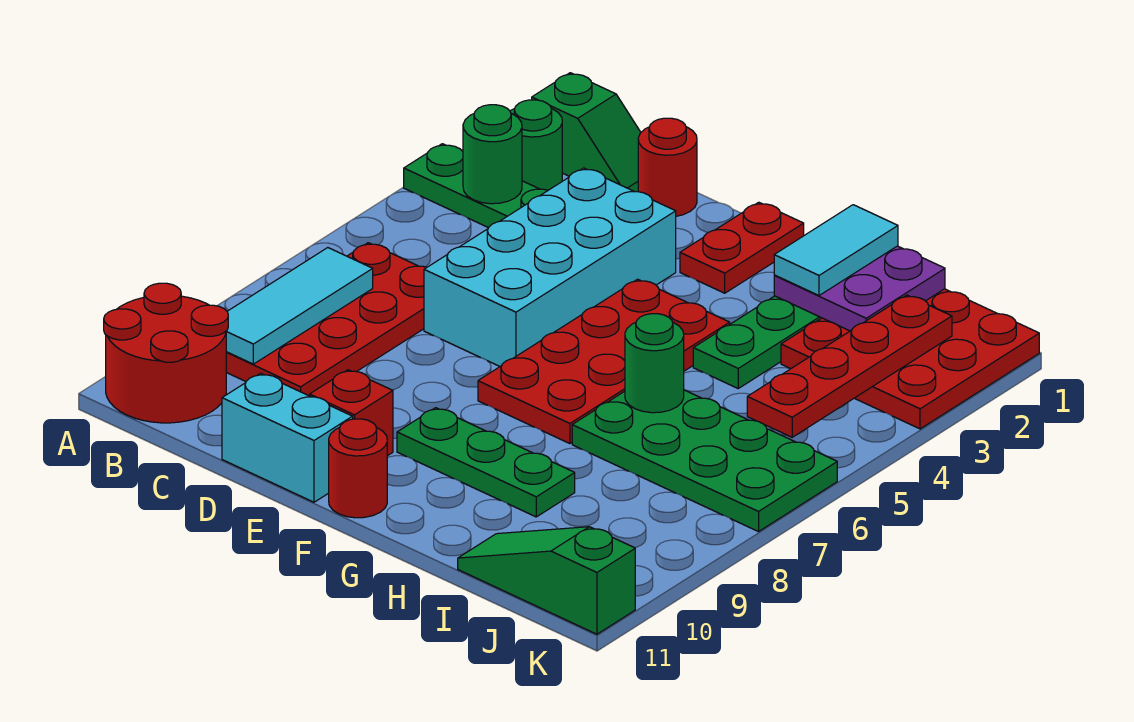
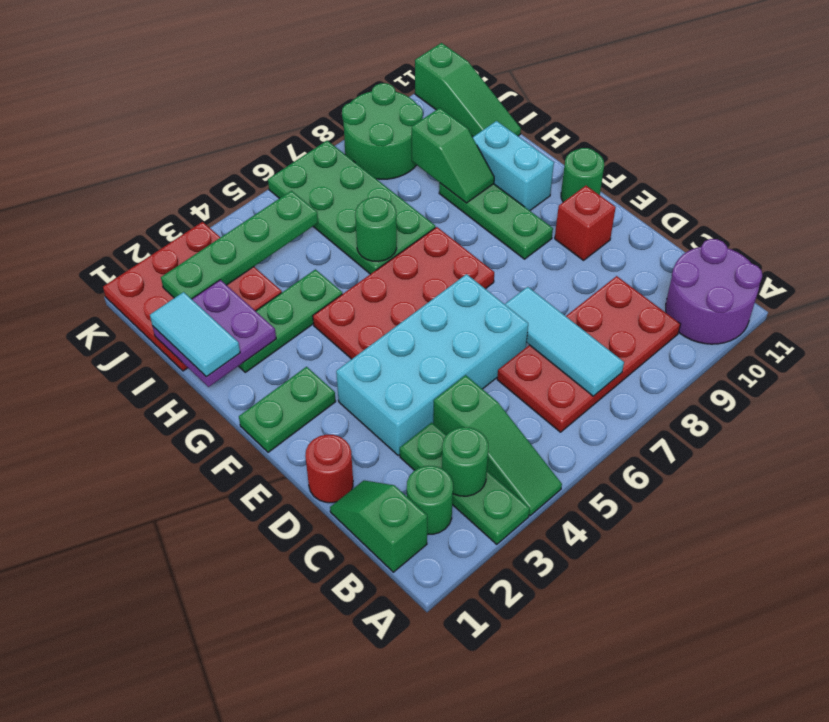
none -> green slope A4:C4 level 1 top C
red round brick A10:B11 level 1 -> purple round brick A10:B11 level 1
cyan tile B7:B9 level 2 -> cyan tile B7:D7 level 2
cyan brick D11:E11 level 1 -> cyan brick G10:H10 level 1
red plate F1:F2 level 1 -> green plate F1:F2 level 1
red round brick F11 level 1 -> green round brick F11 level 1
cyan tile H1:H2 level 3 -> cyan tile H1:I1 level 3
none -> green slope H9:I9 level 2 top I
red plate J2:J5 level 2 -> green plate J2:J5 level 2
none -> green round brick J8:K9 level 1

